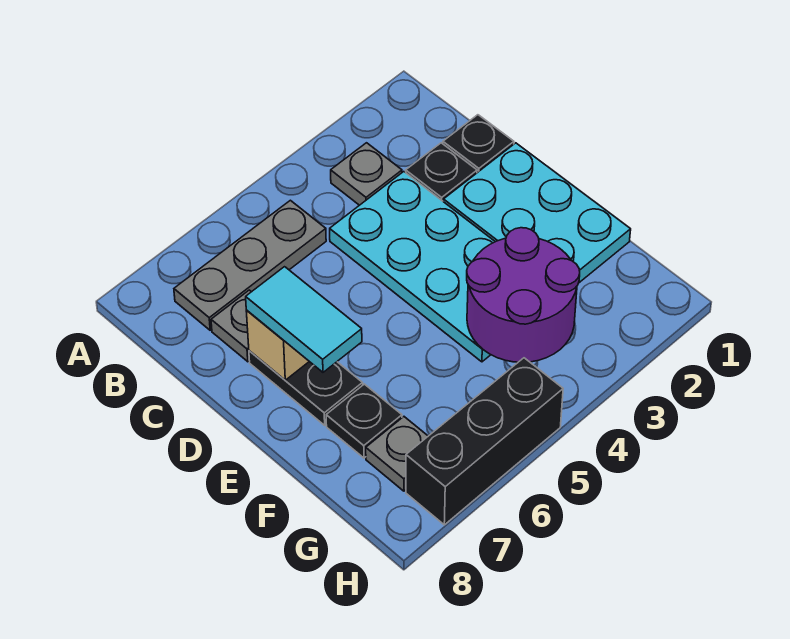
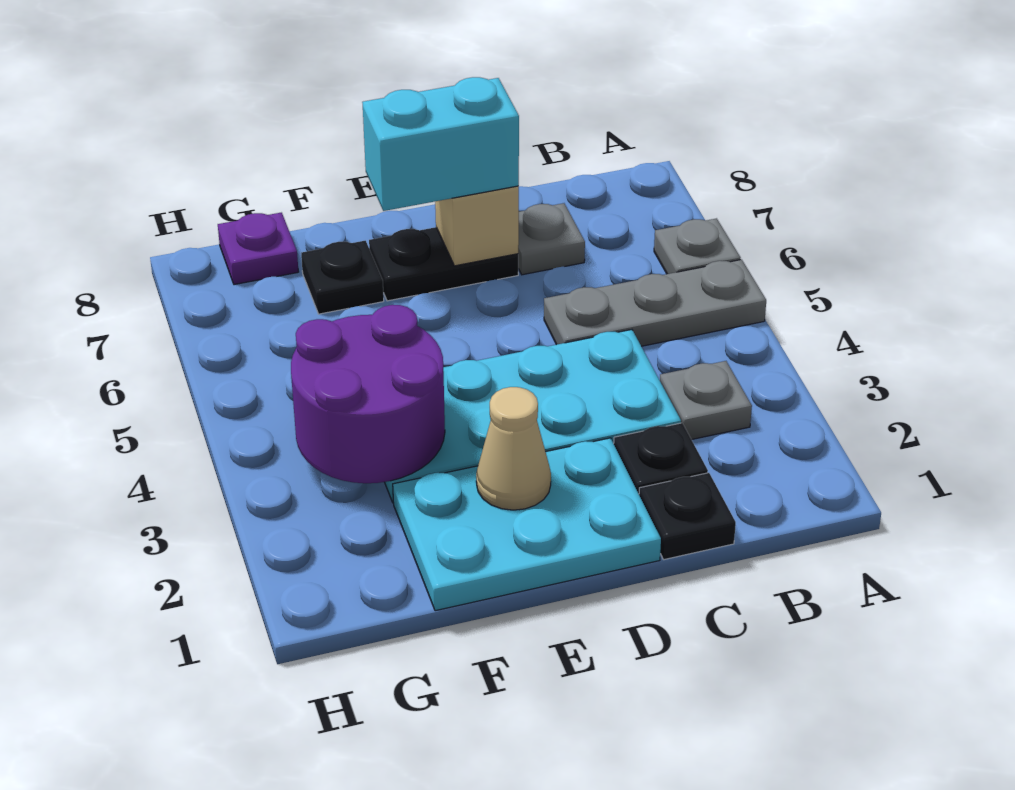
grey plate B5:B7 level 1 -> grey plate A5:C5 level 1
cyan tile D7:E7 level 3 -> cyan brick D7:E7 level 3
none -> tan cone E2 level 2
grey plate G7 level 1 -> grey plate A6 level 1
none -> purple plate G8 level 1
black brick H5:H7 level 1 -> none

